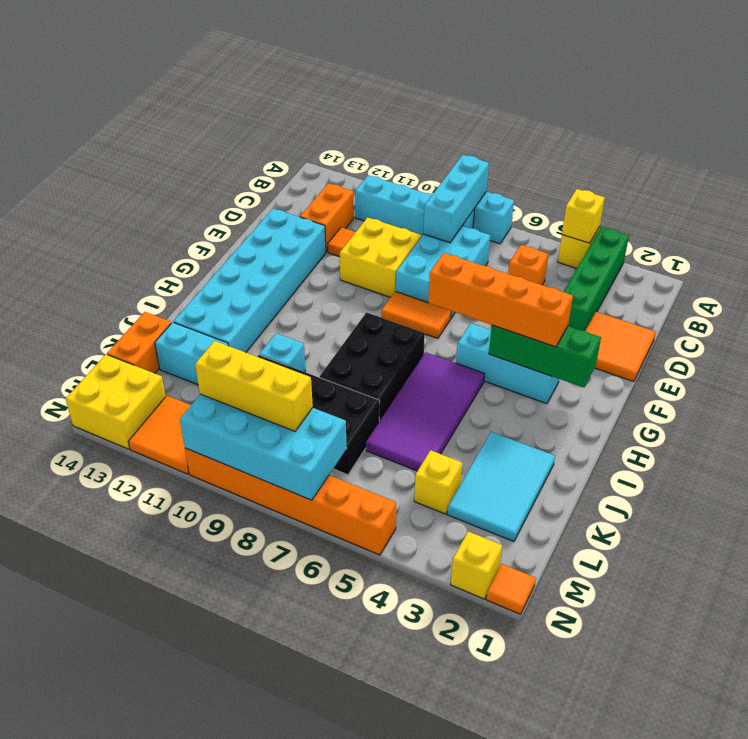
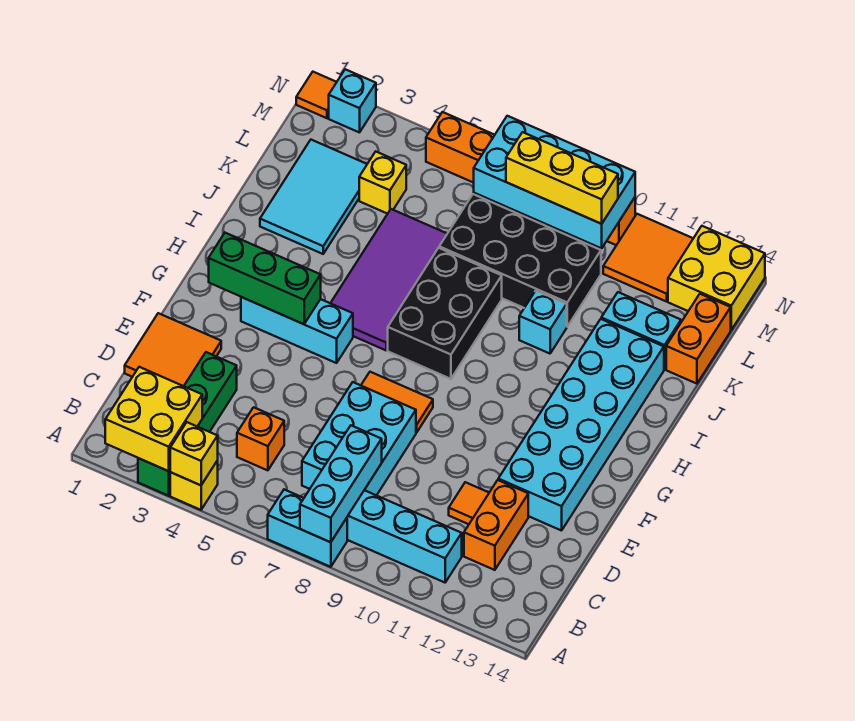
yellow brick D9:E10 level 1 -> yellow brick A2:B3 level 2
orange brick G3:G6 level 3 -> none
yellow brick N2 level 1 -> cyan brick N2 level 1

